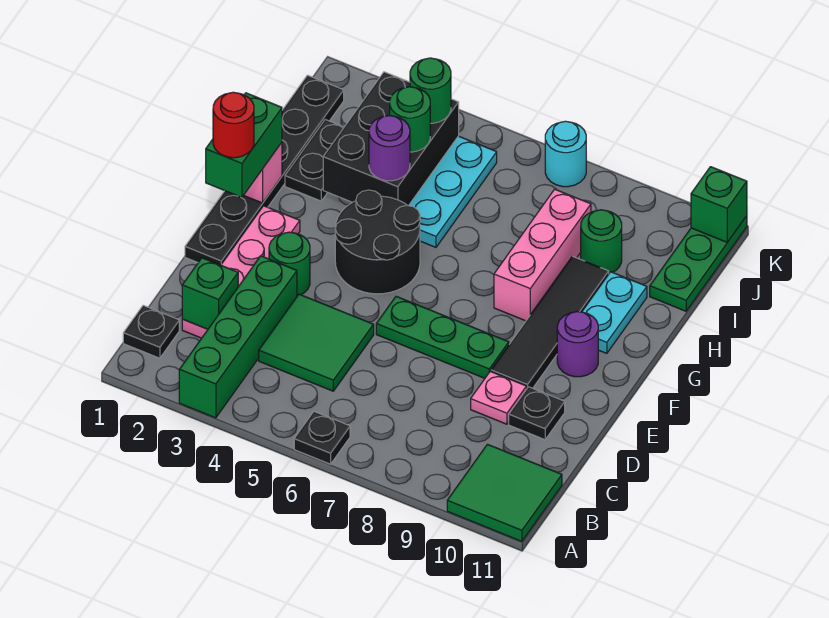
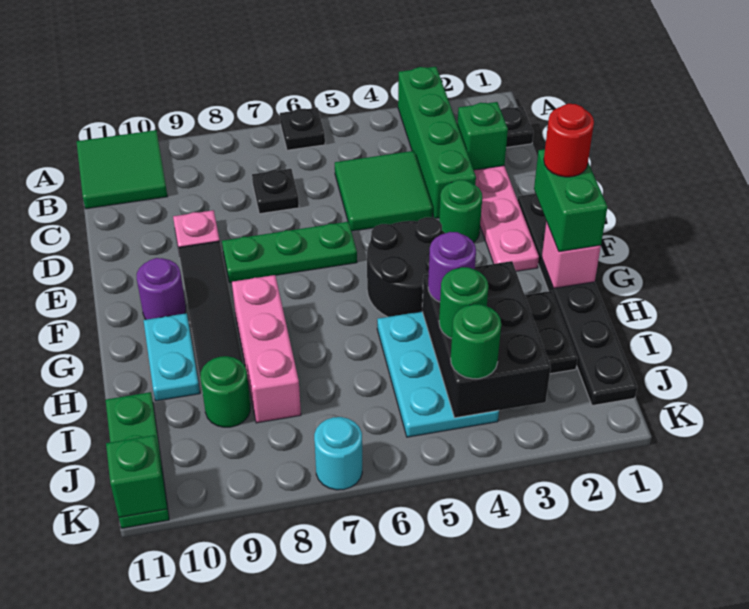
black plate D10 level 1 -> black plate C7 level 1

